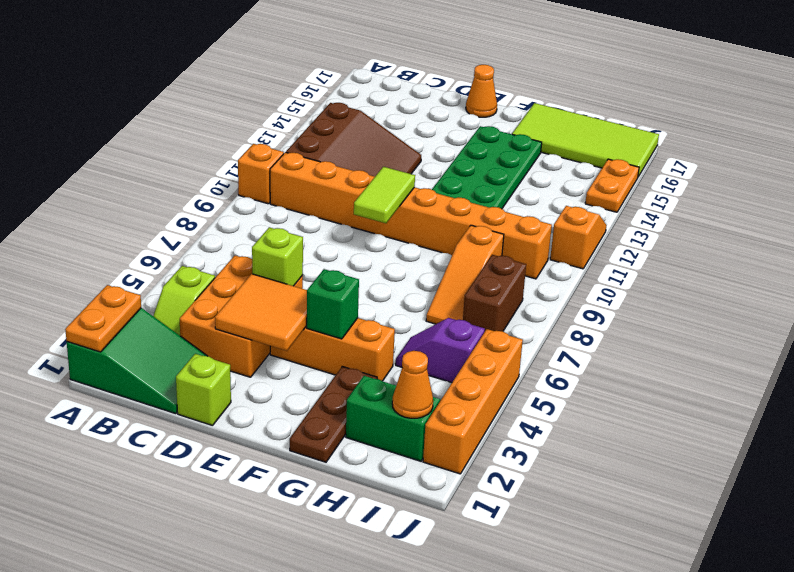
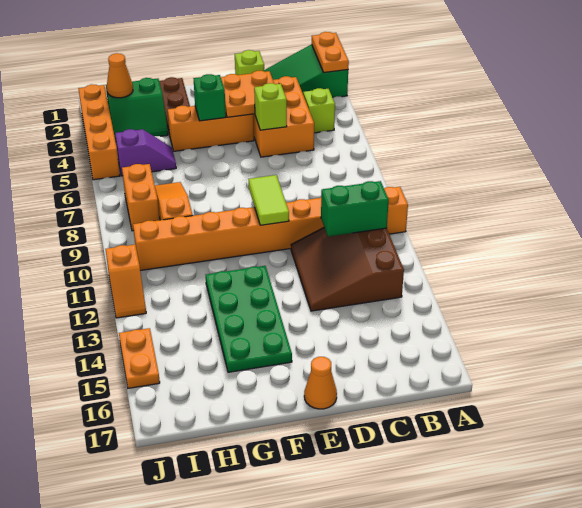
none -> green brick B11:C11 level 2
orange tile D3:E4 level 2 -> orange plate D3:E4 level 2
lime tile G16:J17 level 1 -> none
brown brick I7:I8 level 1 -> orange brick I7:I8 level 1

